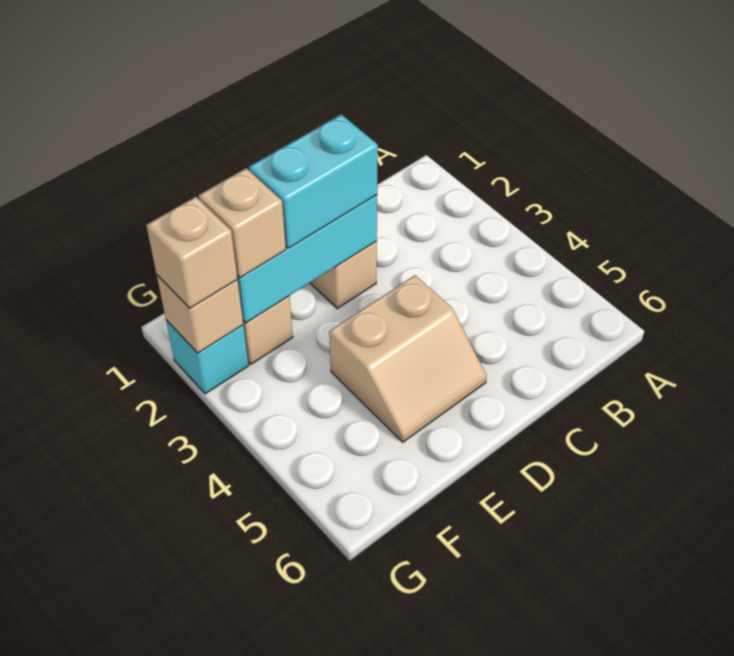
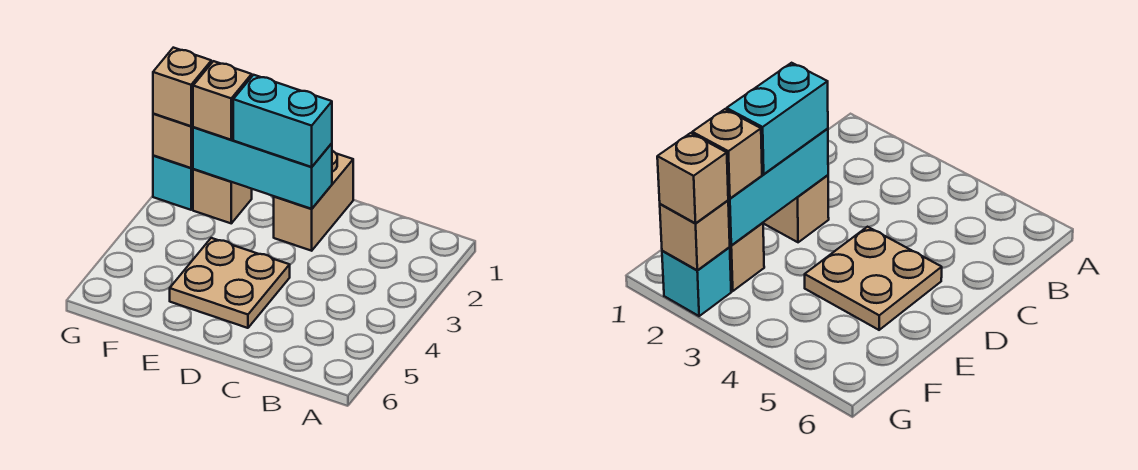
tan slope D4:E5 level 1 top 4 -> tan plate D4:E5 level 1

